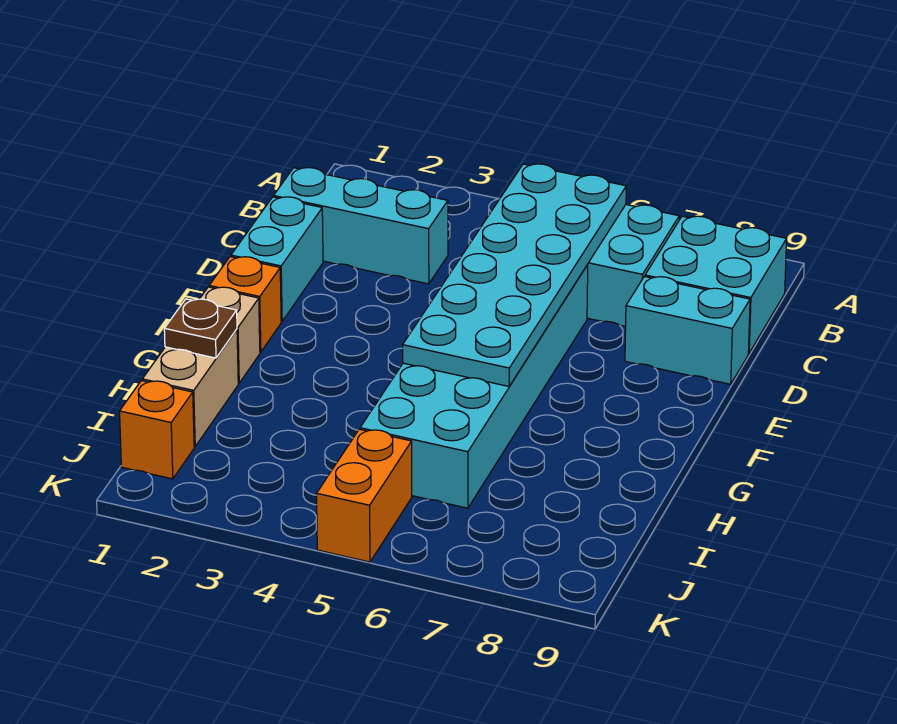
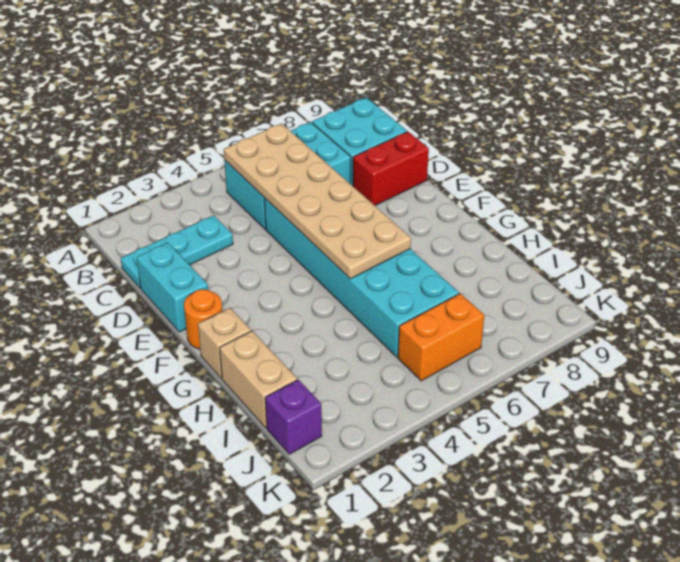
cyan plate B5:G6 level 2 -> tan plate B5:G6 level 2
cyan brick C1:C3 level 1 -> cyan plate C1:C3 level 1
cyan brick D8:D9 level 1 -> red brick D8:D9 level 1
orange brick F1 level 1 -> orange round brick F1 level 1
brown plate H1 level 2 -> none
orange brick J1 level 1 -> purple brick J1 level 1
orange brick J5:K5 level 1 -> orange brick J5:J6 level 1

